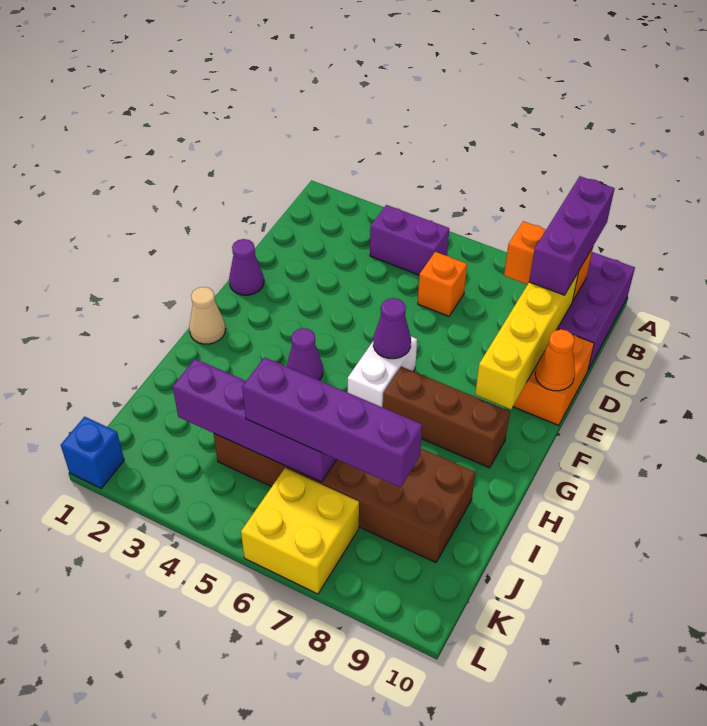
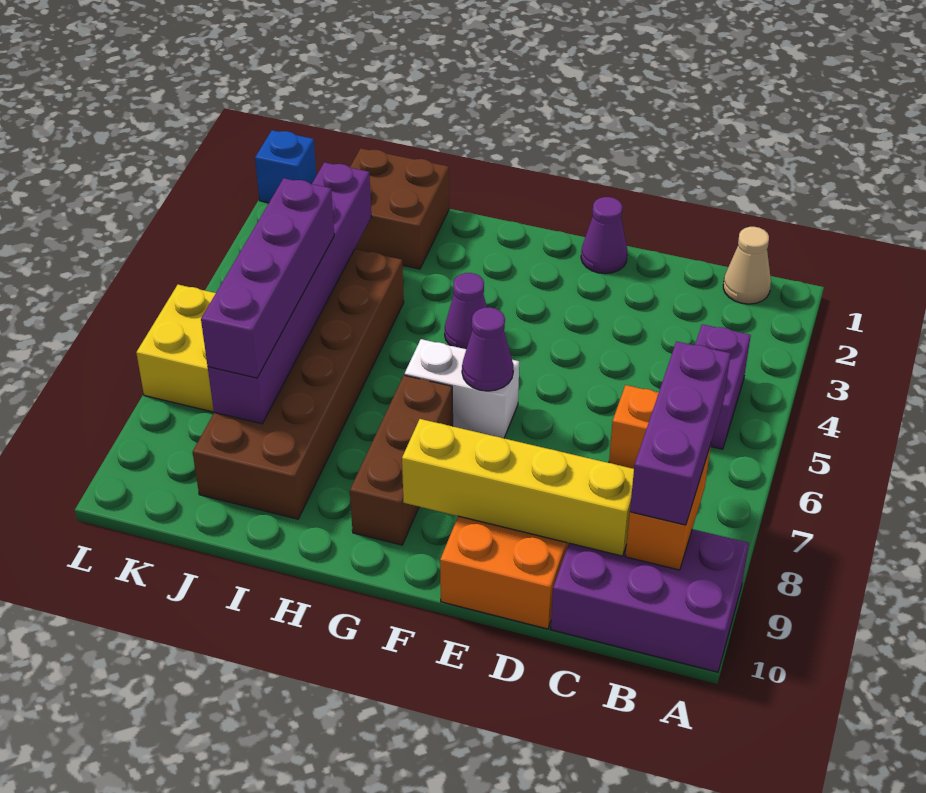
purple brick A9:C9 level 3 -> purple brick B7:B9 level 3
orange cone E10 level 2 -> none
tan cone G1 level 1 -> tan cone B1 level 1
none -> brown brick I1:J2 level 1
purple brick J3:J6 level 2 -> purple brick J3:J8 level 2

